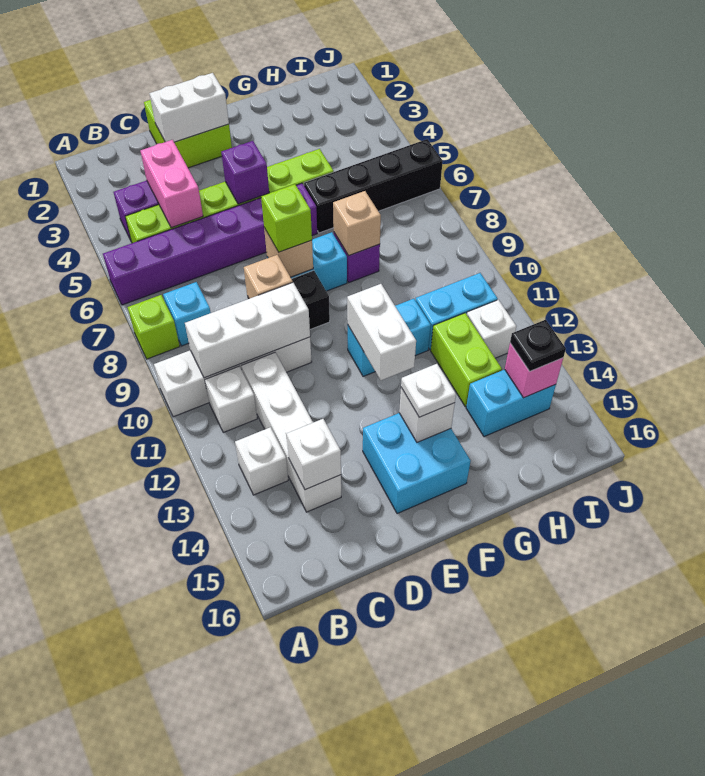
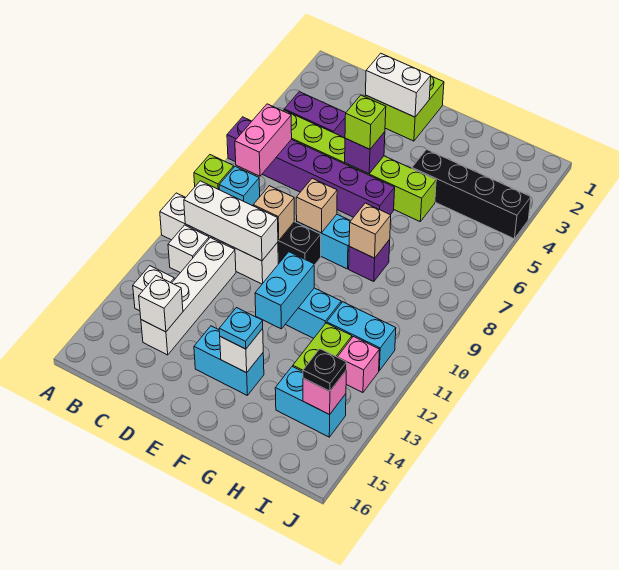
pink brick C4:C5 level 2 -> pink brick B6:B7 level 2
lime brick E8 level 3 -> lime brick E5 level 3
cyan brick E14:F15 level 1 -> cyan brick E14:F14 level 1
white brick F11:F12 level 2 -> cyan brick F11:F12 level 2
white plate F14 level 3 -> cyan plate F14 level 3
black brick G6:J6 level 1 -> black brick G4:J4 level 1
white brick I12 level 1 -> pink brick I12 level 1

